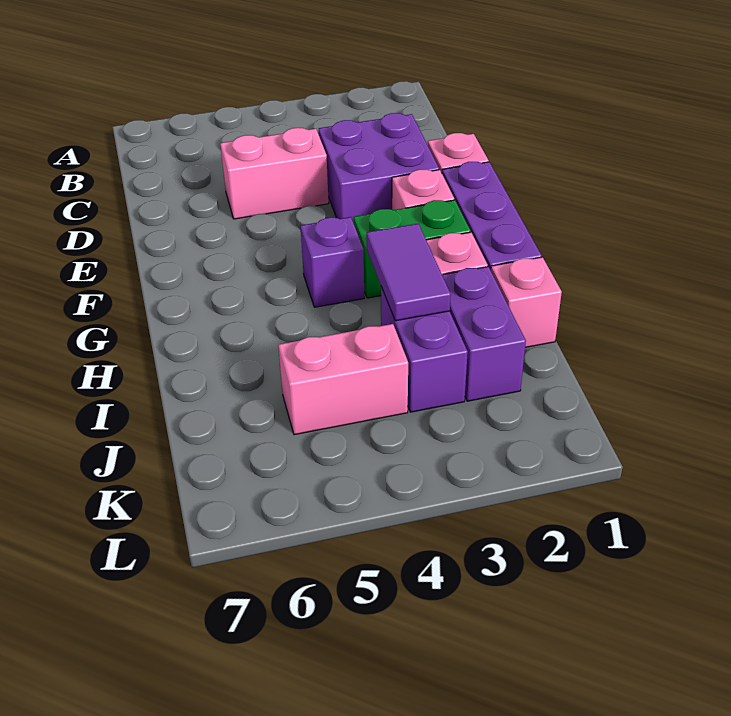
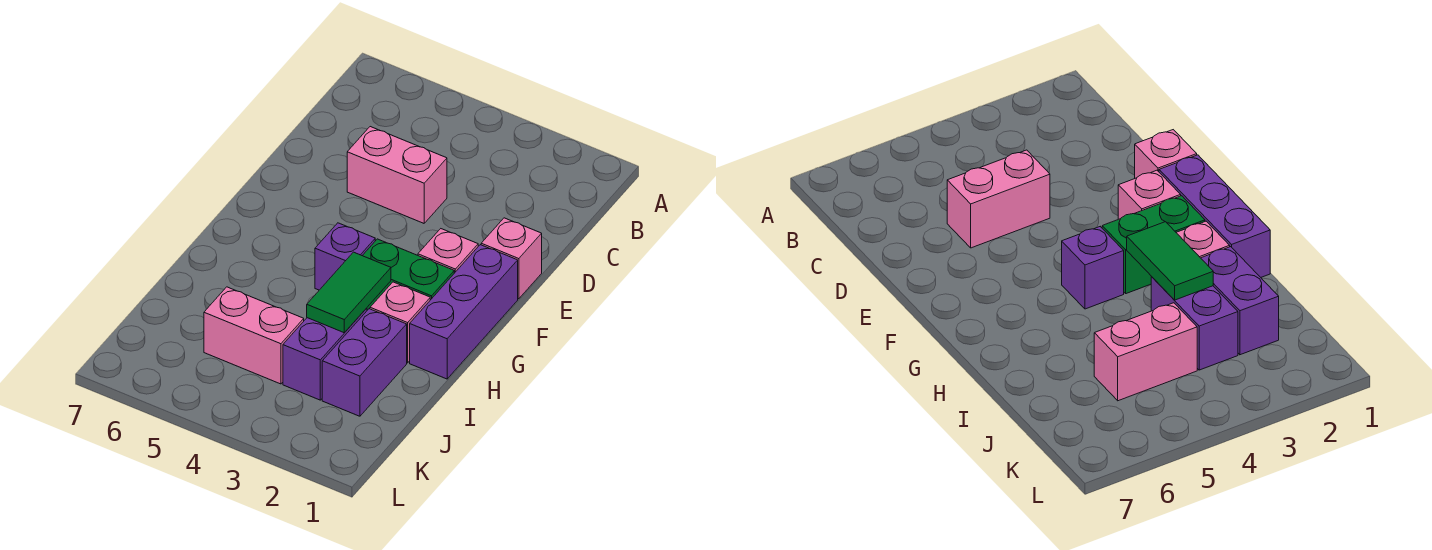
purple brick D2:E3 level 1 -> none
purple tile H3:I3 level 2 -> green tile H3:I3 level 2
pink brick I1 level 1 -> none

